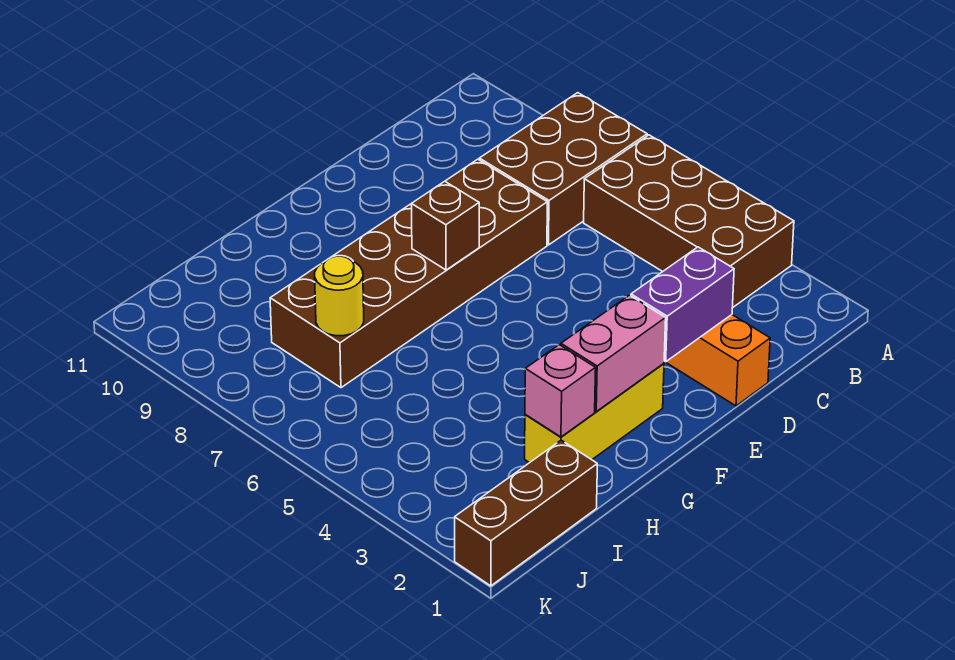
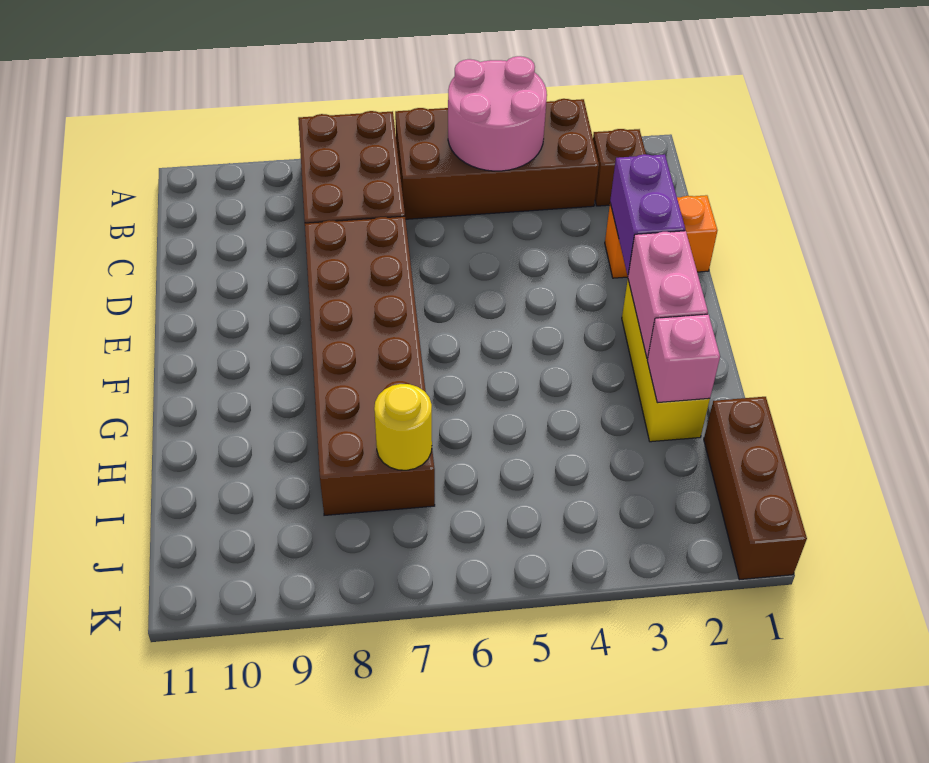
none -> pink round brick A4:B5 level 2
brown brick F7 level 2 -> brown brick B2 level 1

